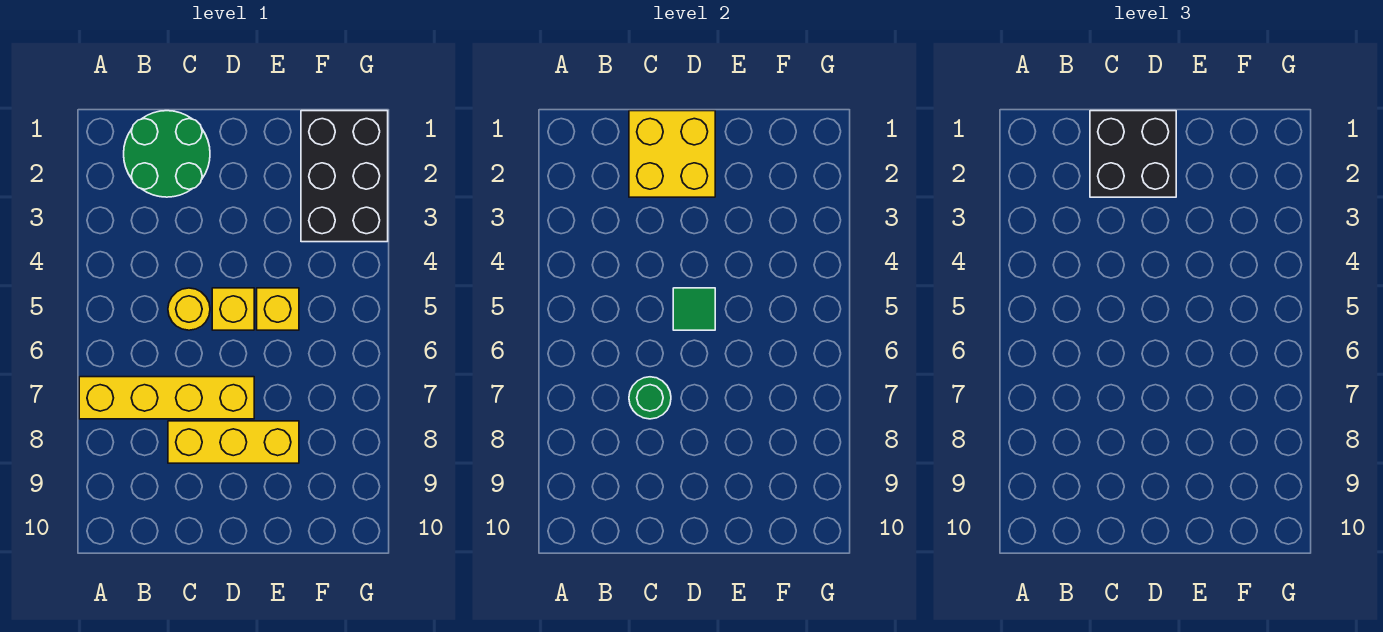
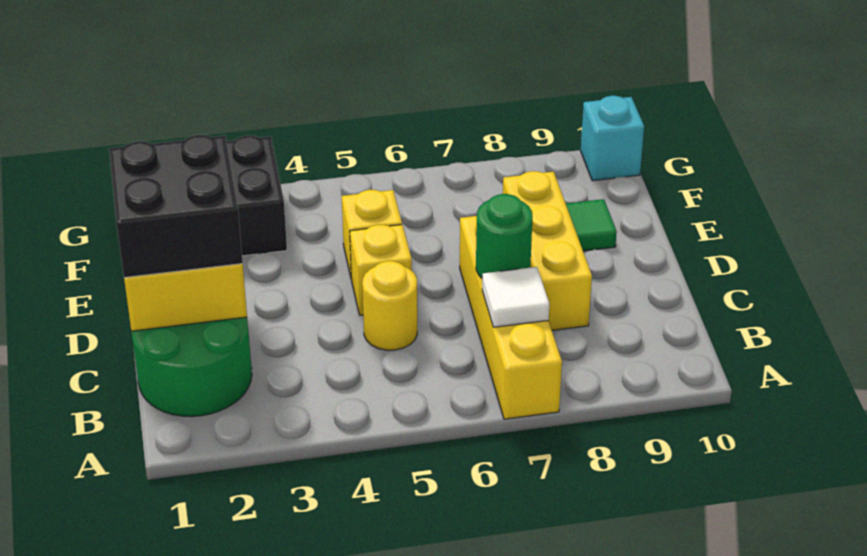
none -> white tile B7 level 2
green tile D5 level 2 -> green tile E9 level 1
none -> cyan brick G10 level 1

